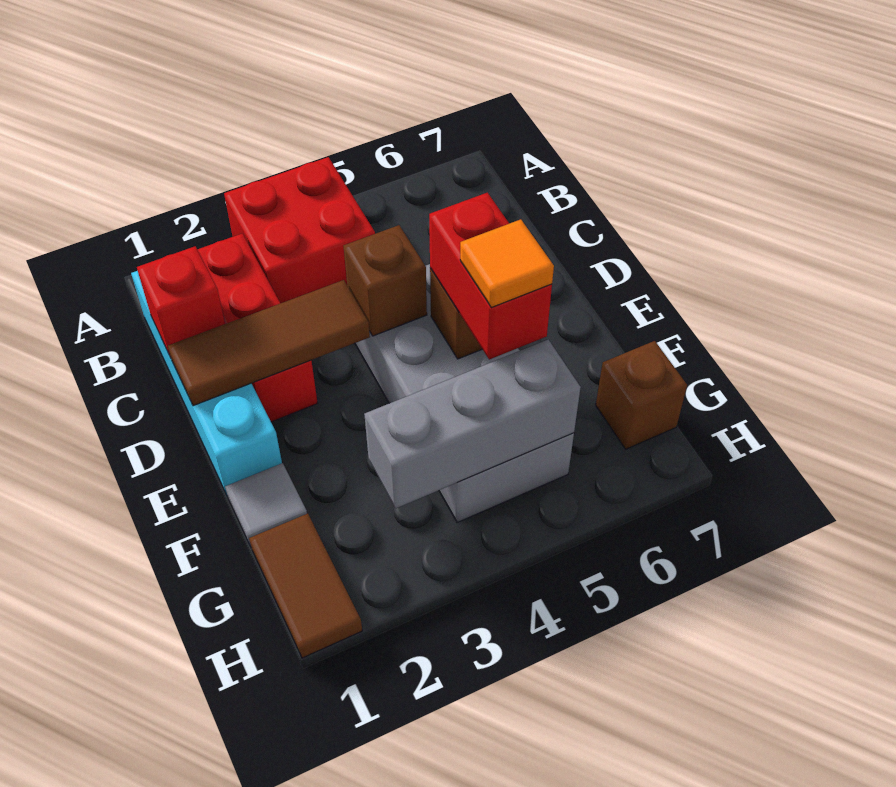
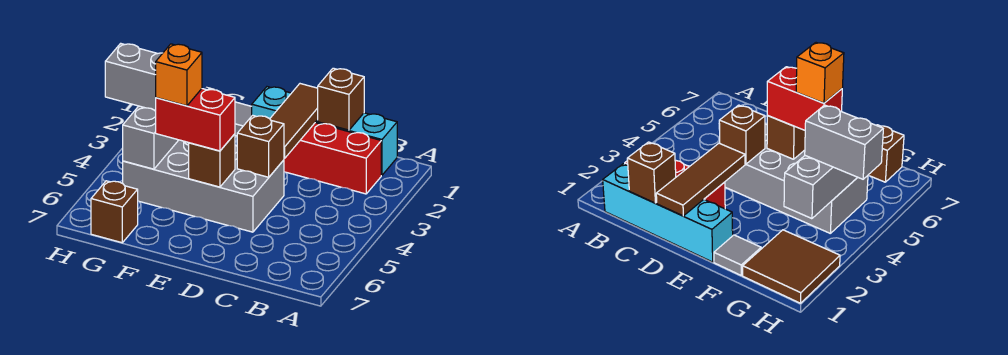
red brick A3:B4 level 1 -> none
red brick C1 level 2 -> brown brick C1 level 2
orange tile F5 level 4 -> orange brick F5 level 4
brown tile G1:H1 level 1 -> brown tile G1:H2 level 1
none -> grey brick G4:H4 level 3

